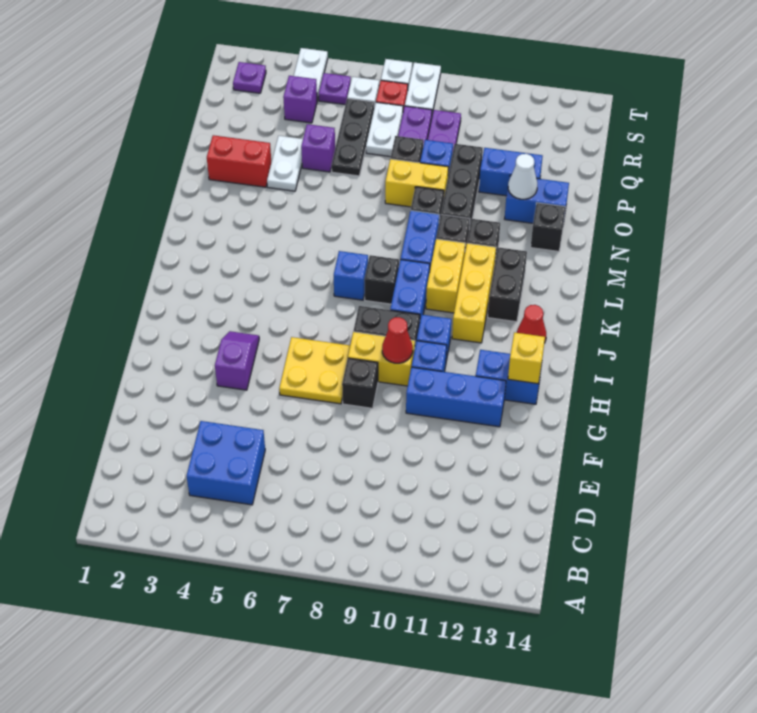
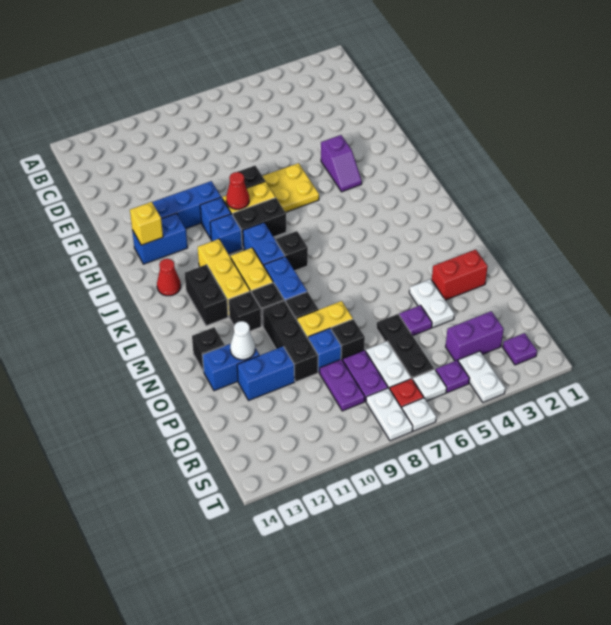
blue brick C4:D5 level 1 -> none
blue brick K7 level 1 -> none
purple brick P5 level 1 -> purple plate P5 level 1
purple brick R4 level 1 -> purple brick R3:R4 level 1

